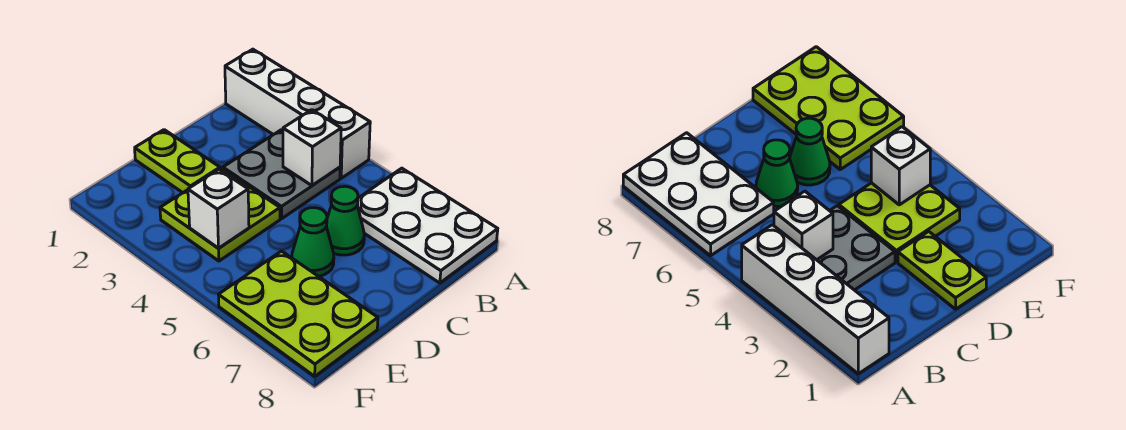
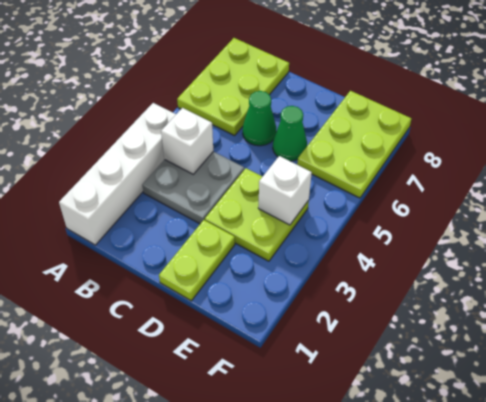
white plate A6:B8 level 1 -> lime plate A6:B8 level 1

